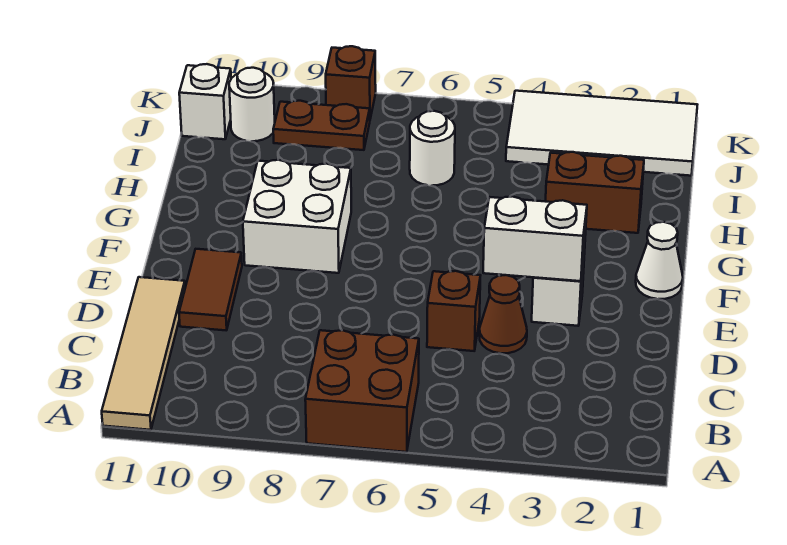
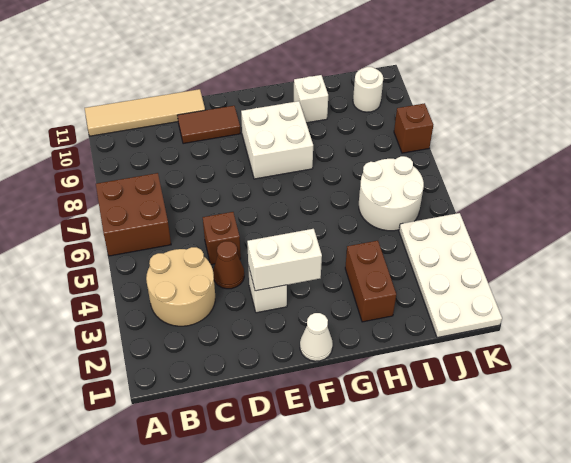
none -> tan round brick B3:C4 level 1
white brick E3:E4 level 2 -> white brick E3:F3 level 2
white round brick I6 level 1 -> white round brick I5:J6 level 1
white tile J1:K4 level 1 -> white plate J1:K4 level 1
brown plate J8:J9 level 1 -> none
white brick J11 level 1 -> white brick H10 level 1

